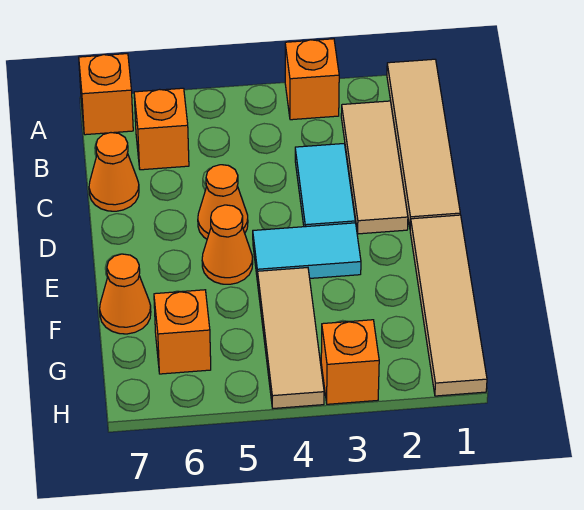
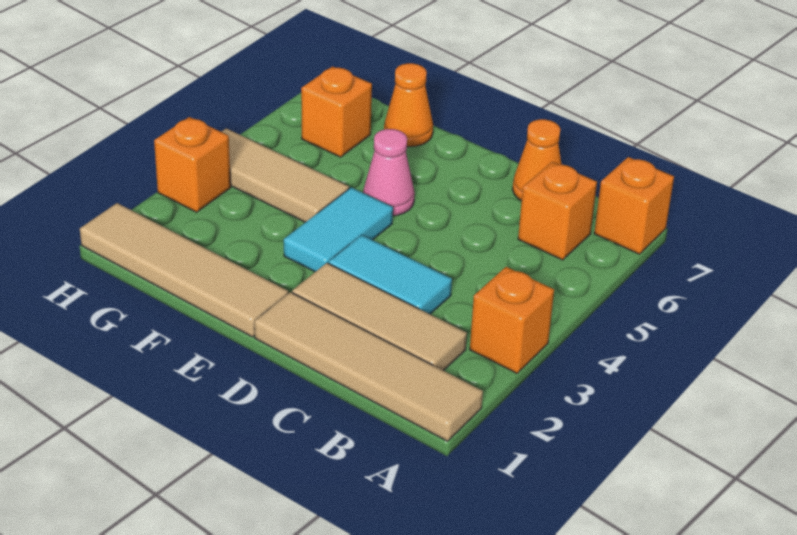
orange cone D5 level 1 -> none
orange cone E5 level 1 -> pink cone E5 level 1

